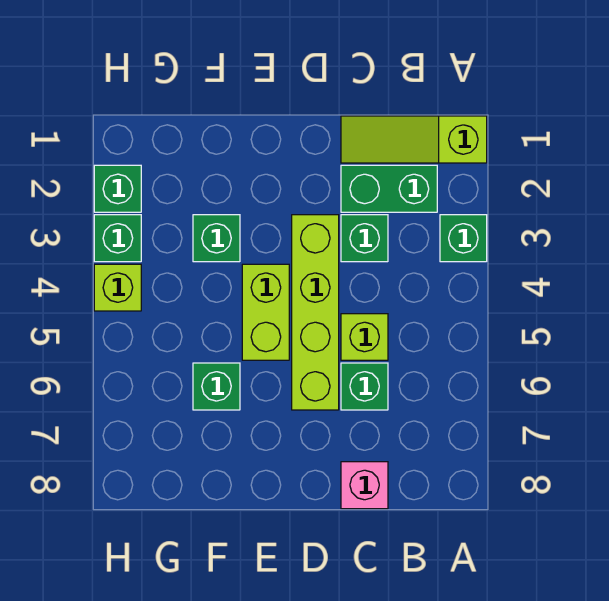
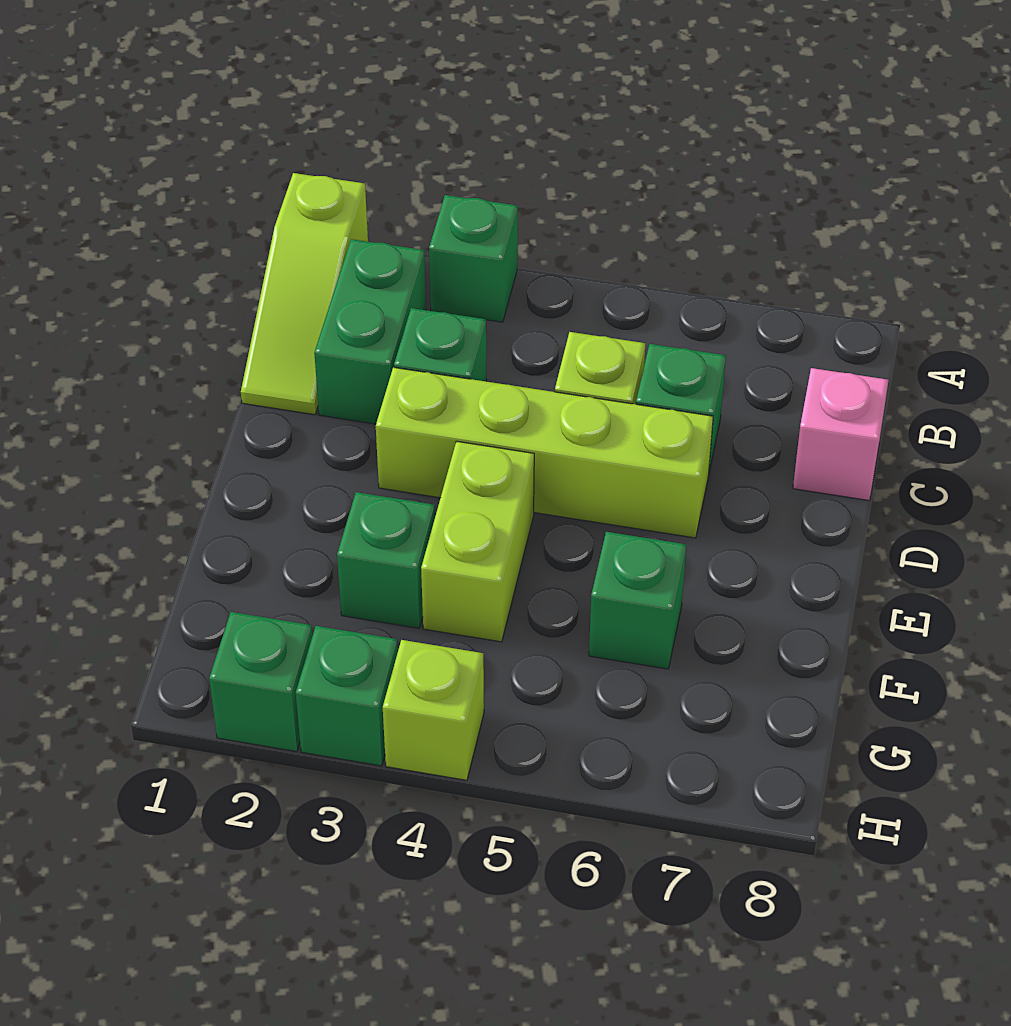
lime brick E4:E5 level 1 -> lime brick E4:F4 level 1

